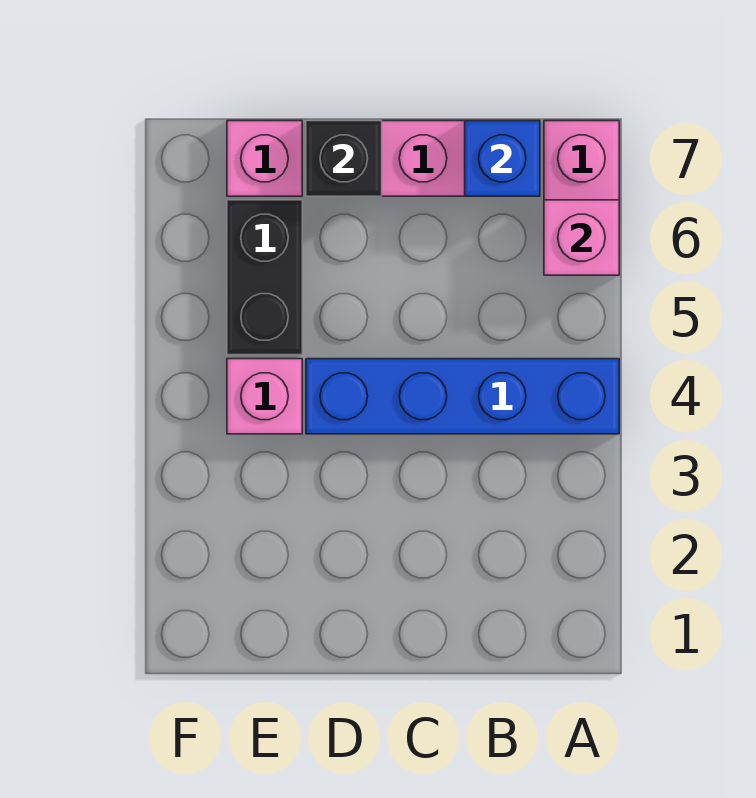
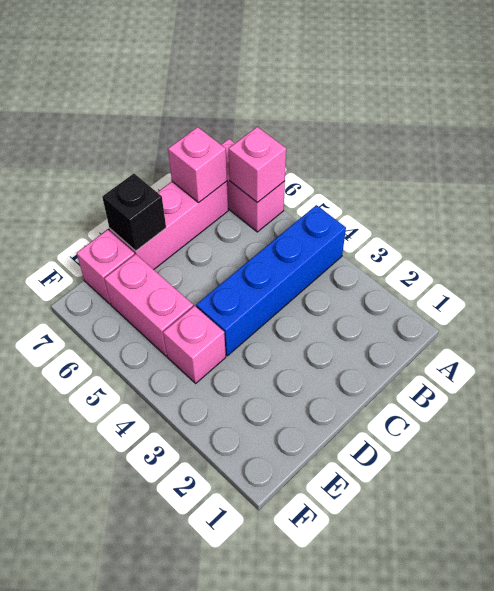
blue brick B7 level 2 -> pink brick B7 level 2
black brick E5:E6 level 1 -> pink brick E5:E6 level 1

